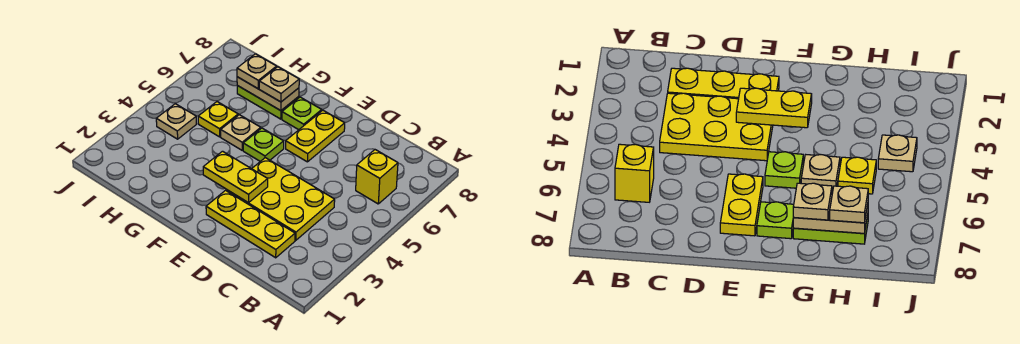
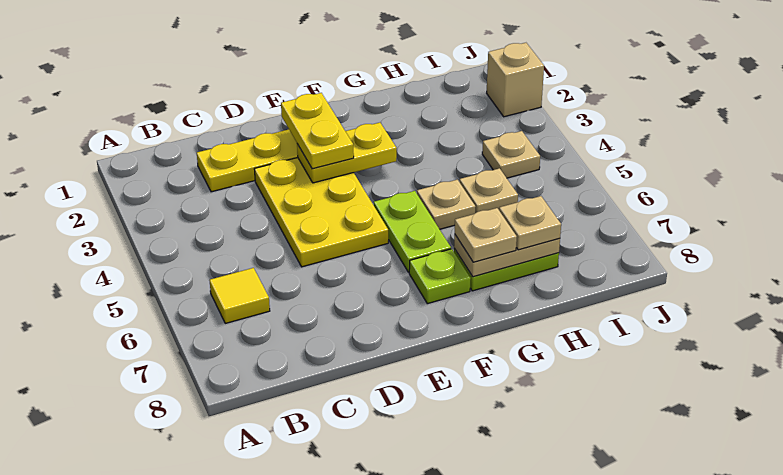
yellow brick B6 level 1 -> yellow tile B6 level 1
yellow plate C3:E4 level 1 -> yellow plate D3:E5 level 1
yellow plate E6:E7 level 1 -> yellow plate E2:E3 level 3
lime plate F5 level 1 -> lime plate F5:F6 level 1
yellow plate H5 level 1 -> tan plate H5 level 1
none -> tan brick J2 level 1

